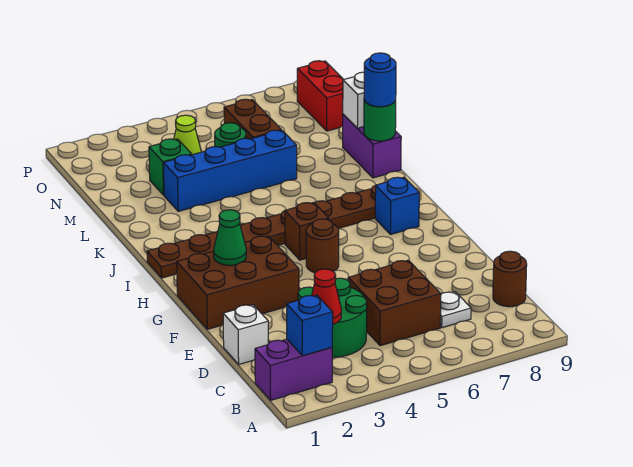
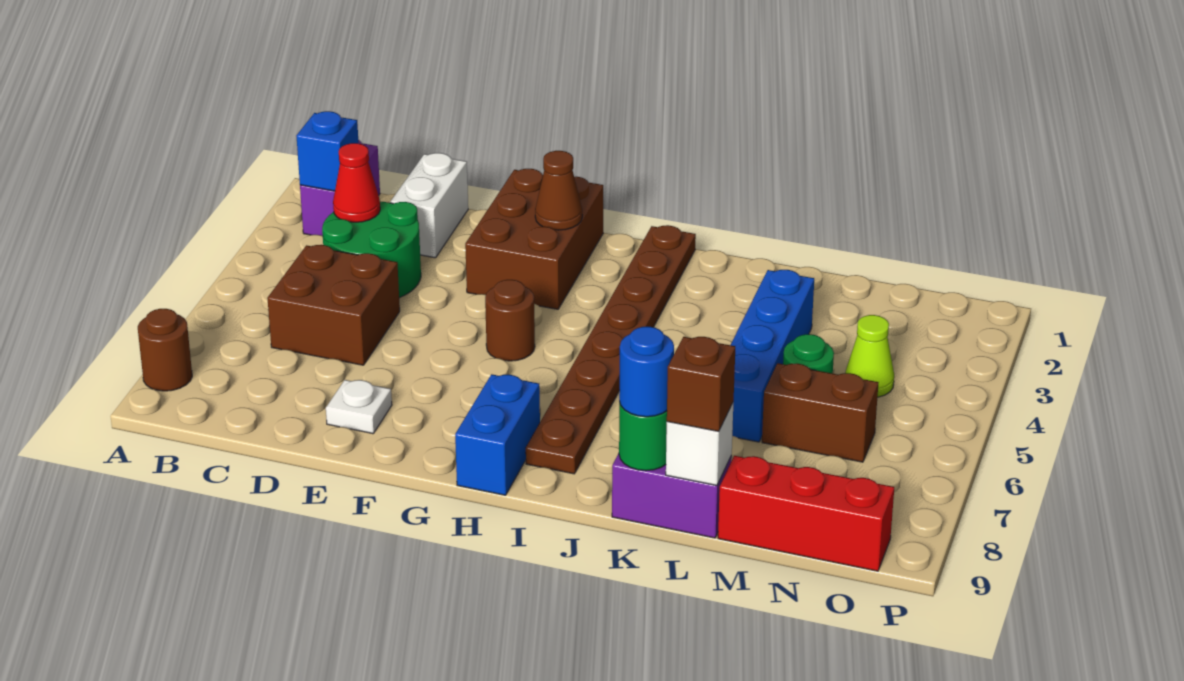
white plate C7 level 1 -> white plate E8 level 1
brown round brick C9 level 1 -> brown round brick A8 level 1
white brick D1 level 1 -> white brick D1:D2 level 1
green cone G2 level 2 -> brown cone G2 level 2
brown brick H5 level 1 -> brown brick L9 level 3
blue brick H8 level 1 -> blue brick H8:H9 level 1
green brick M3 level 1 -> none
red brick N9:O9 level 1 -> red brick M9:O9 level 1

